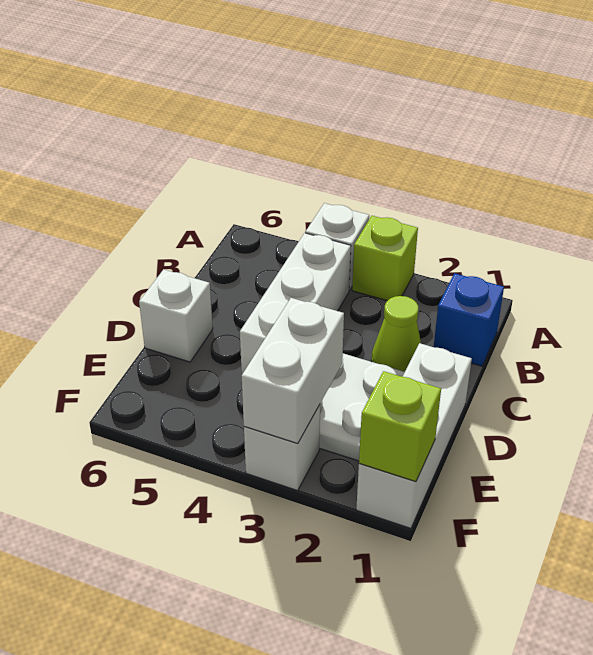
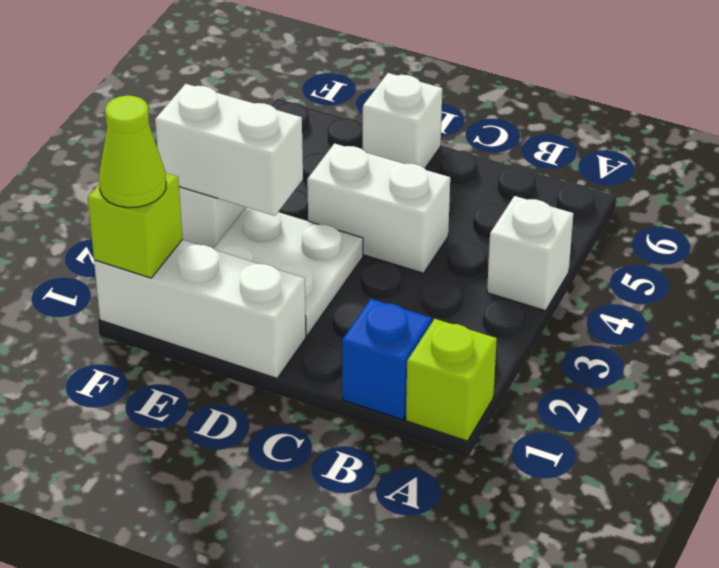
lime brick A3 level 1 -> lime brick A1 level 1
white brick B4:D4 level 1 -> white brick C4:D4 level 1
lime cone C2 level 1 -> lime cone F1 level 3

